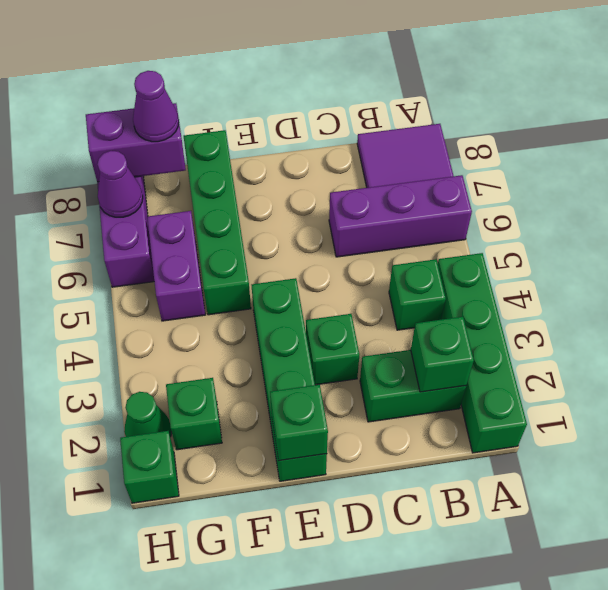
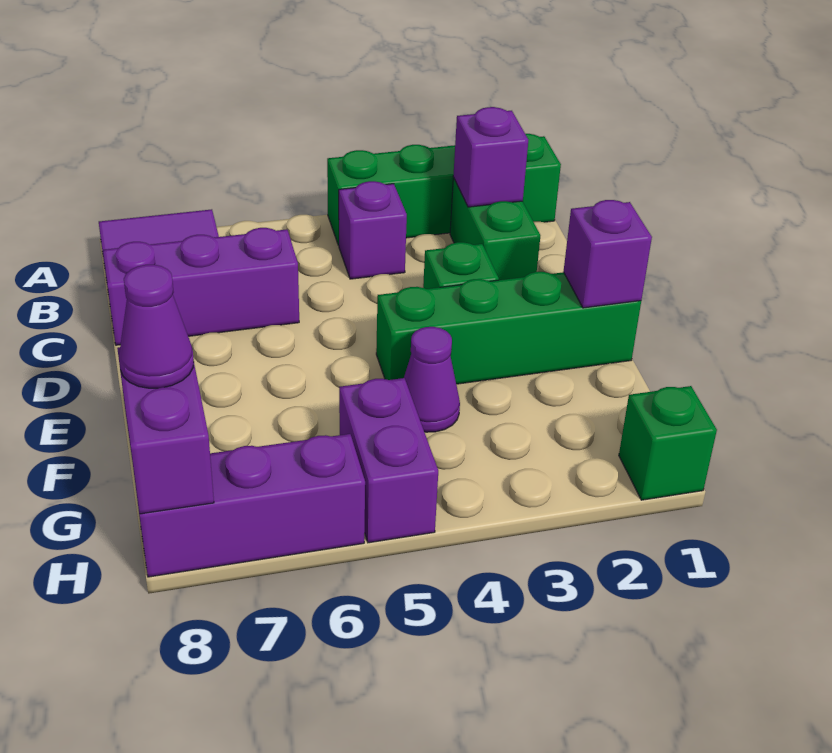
purple brick A6:C6 level 1 -> purple brick C6:C8 level 1
green brick B2 level 2 -> purple brick B2 level 2
green brick B4 level 1 -> purple brick B4 level 1
green brick E1 level 2 -> purple brick E1 level 2
green brick F5:F8 level 1 -> none
green brick G2 level 1 -> none
purple brick G5:G6 level 1 -> purple brick G5:H5 level 1
green cone H2 level 1 -> none
purple cone H7 level 2 -> purple cone F4 level 1

